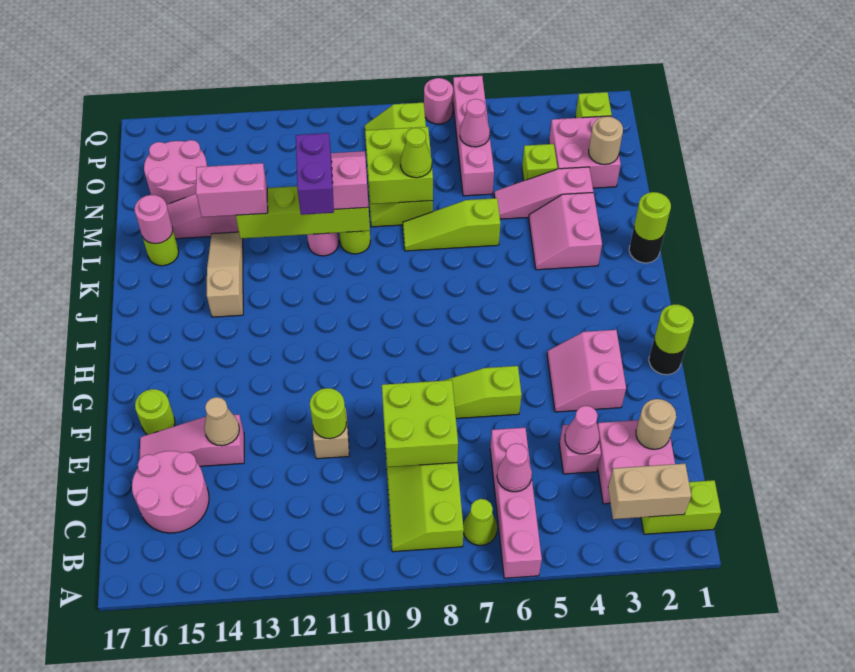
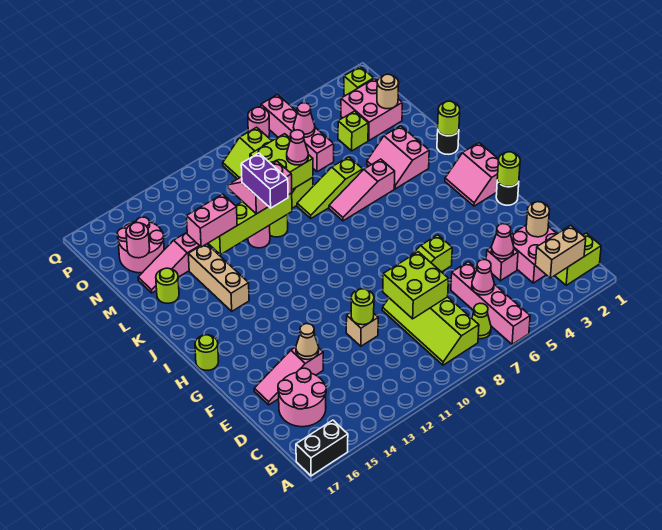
none -> black brick A16:A17 level 1
pink slope F3:G4 level 1 top 3 -> pink slope H1:I2 level 1 top 1
lime round brick F16 level 1 -> lime round brick H17 level 1
tan slope J14:L14 level 1 top J -> tan brick J14:L14 level 1
pink round brick L16 level 2 -> pink round brick N16 level 2
pink slope M3:M5 level 1 top 3 -> pink slope K5:K7 level 1 top 5
lime cone M8 level 3 -> pink cone M8 level 3

